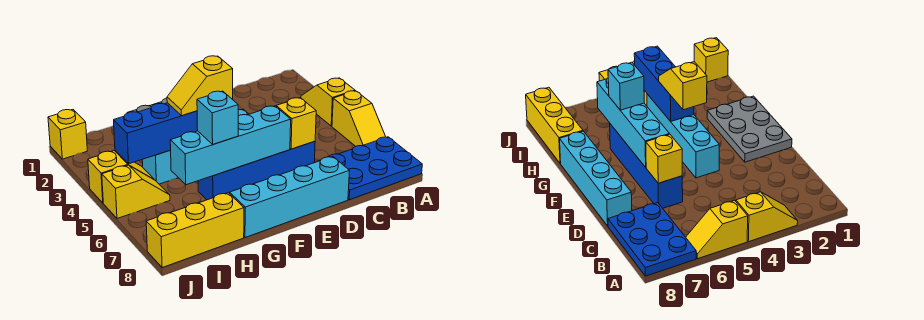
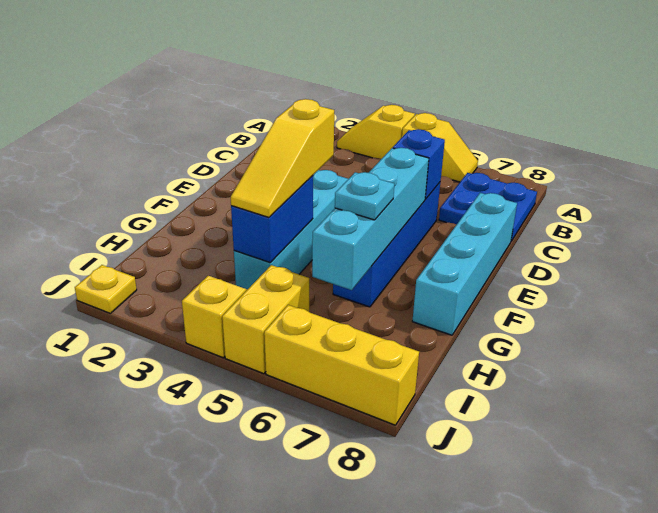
blue plate A7:C8 level 1 -> blue plate B7:C8 level 1
yellow brick D6 level 2 -> blue brick D6 level 2
grey plate E1:G2 level 1 -> none
yellow slope F4:G4 level 3 top F -> yellow slope F4:H4 level 3 top F
blue brick G4:I4 level 2 -> blue brick G4:H4 level 2
cyan brick G6 level 3 -> cyan plate G6 level 3
yellow brick H8:J8 level 1 -> yellow brick J6:J8 level 1
yellow slope I5:J5 level 1 top J -> yellow brick I5:J5 level 1
yellow brick J1 level 1 -> yellow plate J1 level 1

